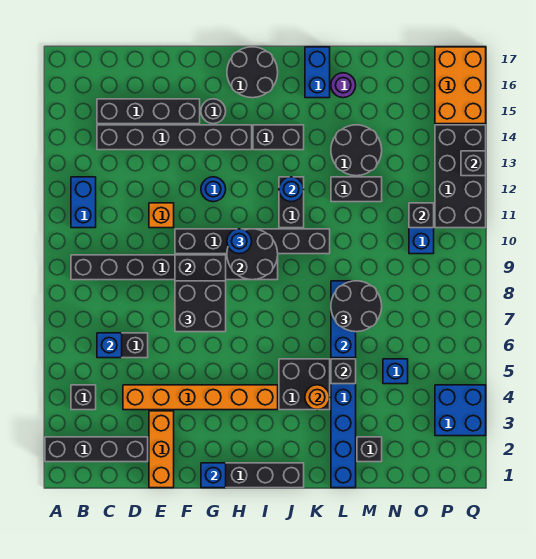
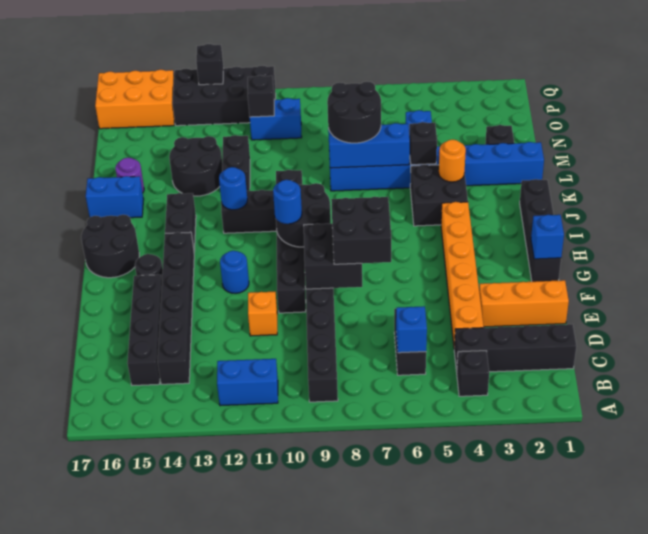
black brick A2:D2 level 1 -> black brick C1:C4 level 1
blue brick P3:Q4 level 1 -> none

